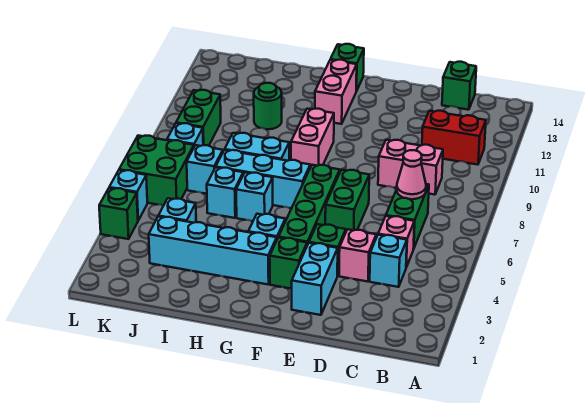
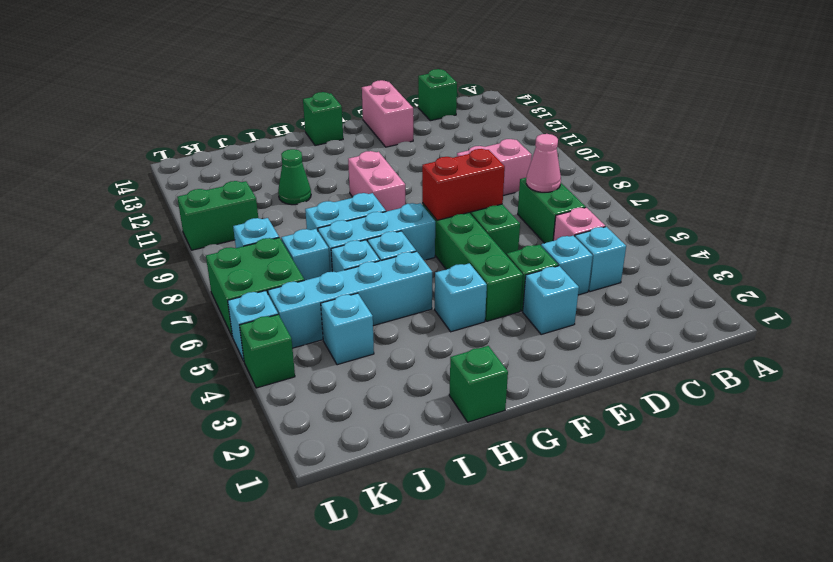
red brick B11:C11 level 1 -> red brick E7:F7 level 2
pink brick D4 level 1 -> cyan brick D4 level 1
cyan brick E2:E3 level 1 -> cyan brick E3 level 1
green brick F3 level 1 -> green brick H1 level 1
cyan brick G3:J3 level 1 -> cyan brick H5:K5 level 1
pink brick G12:G13 level 1 -> pink brick E13:E14 level 1
green round brick I11 level 1 -> green cone I11 level 1
green brick K9:K10 level 1 -> green brick K10:L10 level 1

